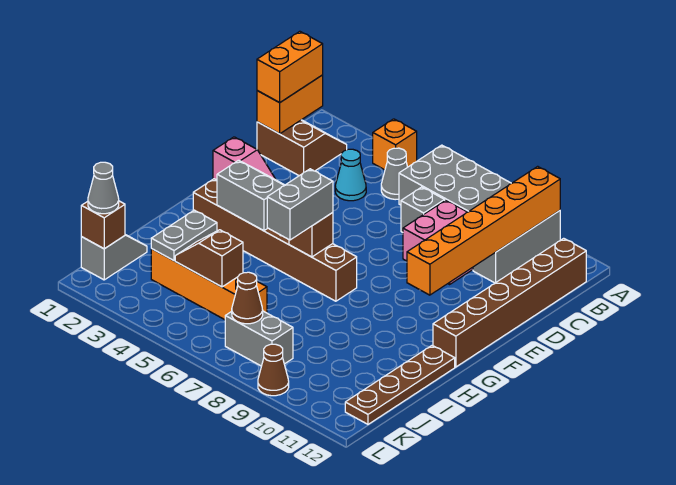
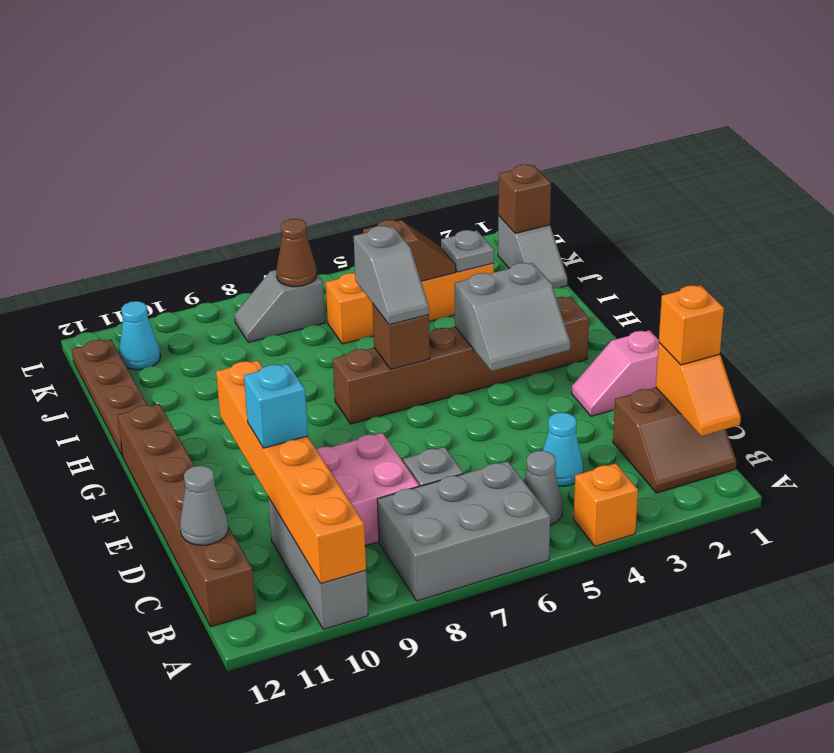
orange brick B1:C1 level 2 -> orange slope B1:C1 level 2 top C
orange brick B1:C1 level 3 -> orange brick C1 level 3
none -> cyan brick D10 level 3
grey brick G6:H6 level 3 -> grey slope G6:H6 level 3 top H
grey plate I3:J3 level 2 -> grey plate J3 level 2
grey cone K1 level 3 -> grey cone C12 level 2
grey brick K7:K8 level 1 -> grey slope K7:K8 level 1 top 7
none -> cyan cone K11 level 1
brown cone L9 level 1 -> none

